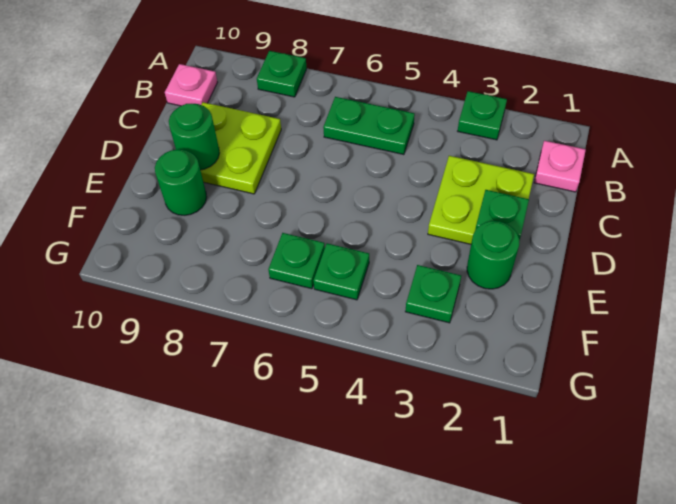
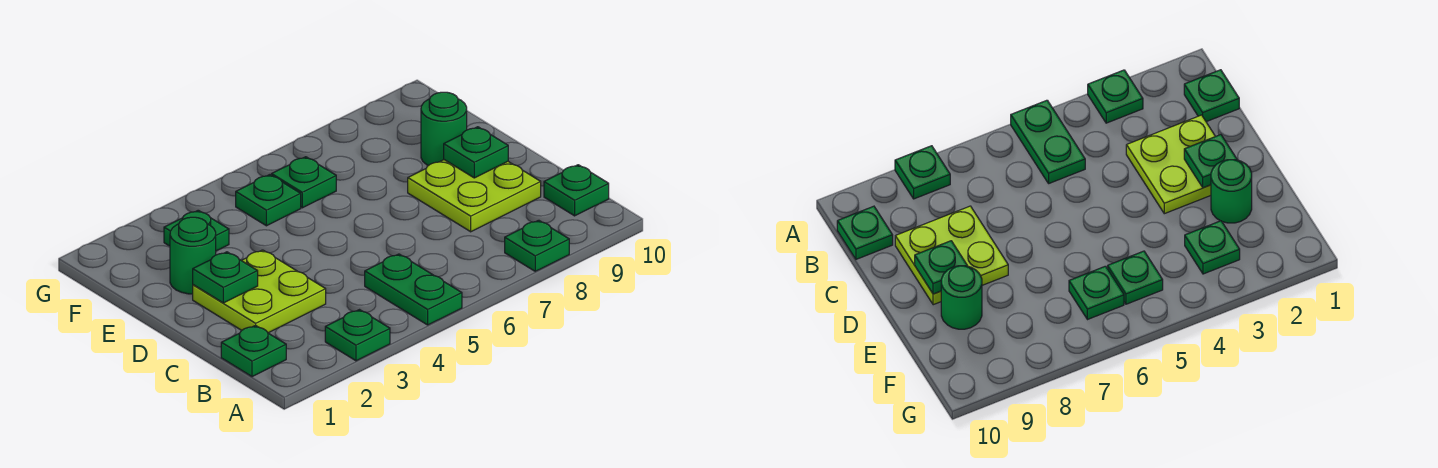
pink plate B1 level 1 -> green plate B1 level 1
green plate B5:B6 level 1 -> green plate A5:B5 level 1
pink plate B10 level 1 -> green plate B10 level 1
green round brick D9 level 2 -> green plate D9 level 2

